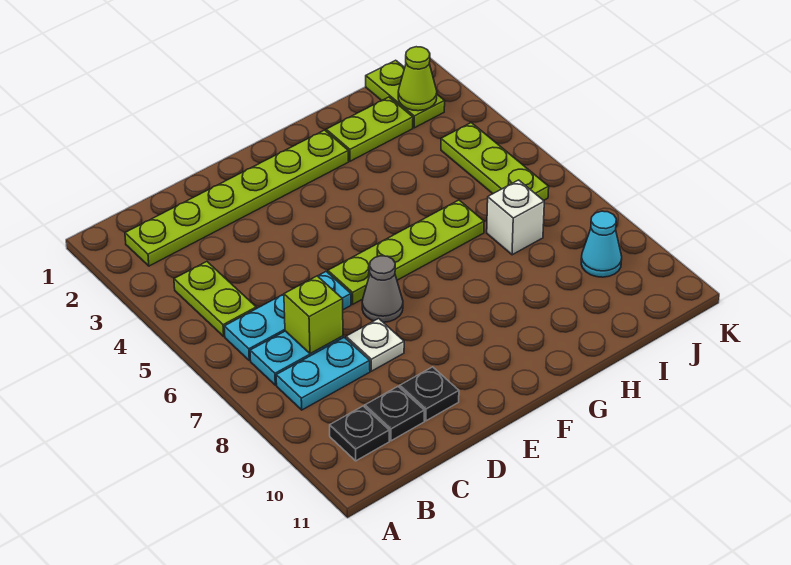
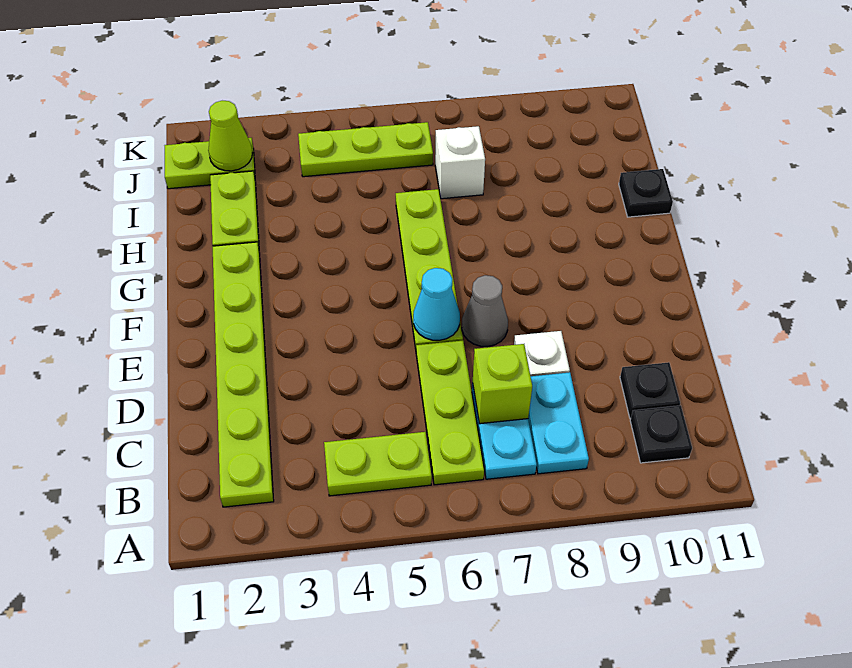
cyan plate B6:D6 level 1 -> lime plate B6:D6 level 1
black plate D10 level 1 -> black plate H11 level 1
cyan cone J9 level 1 -> cyan cone E6 level 2

